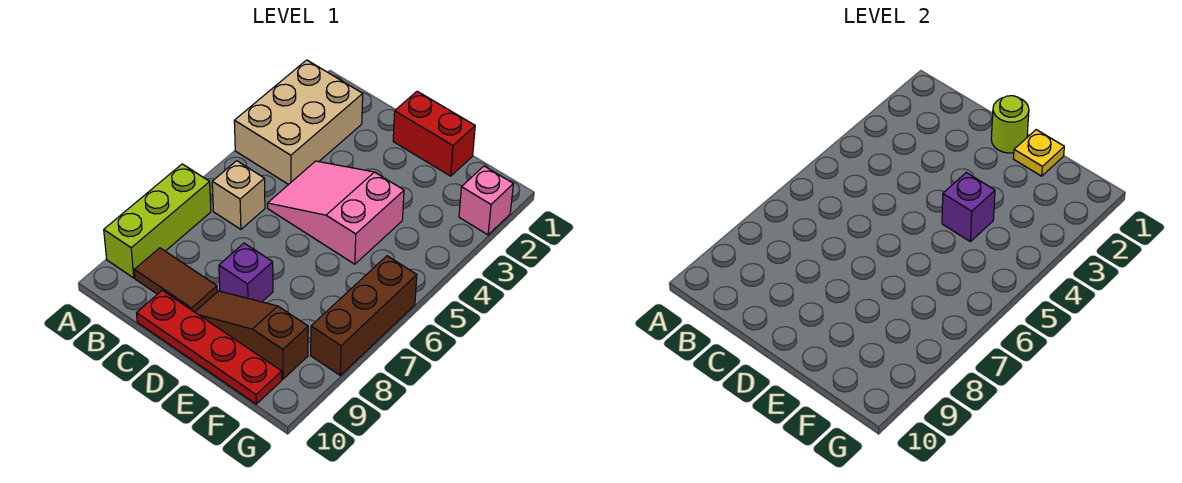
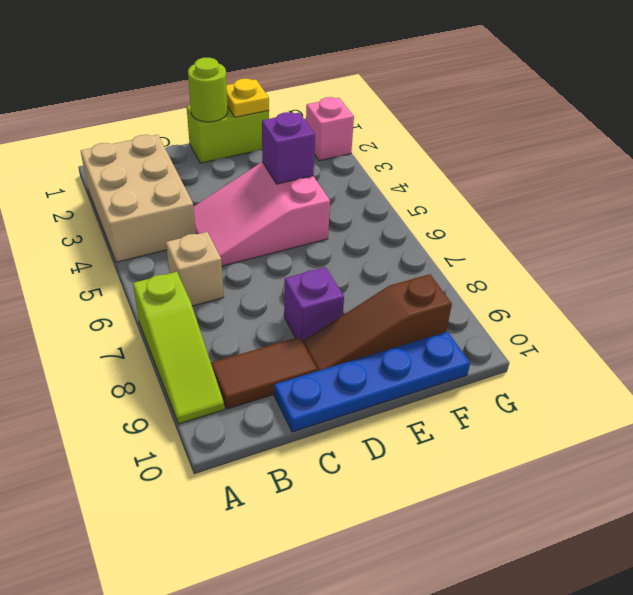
lime brick A7:A9 level 1 -> lime slope A7:A9 level 1 top 7
red plate C10:F10 level 1 -> blue plate C10:F10 level 1
red brick D1:E1 level 1 -> lime brick D1:E1 level 1
brown brick G6:G8 level 1 -> none

